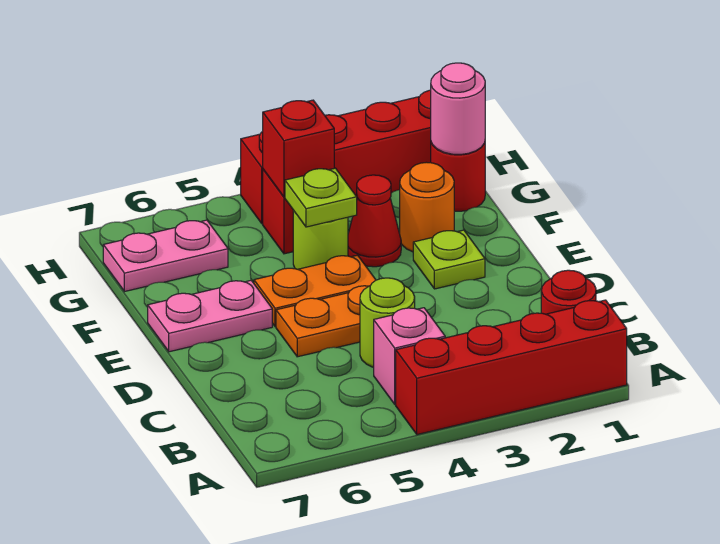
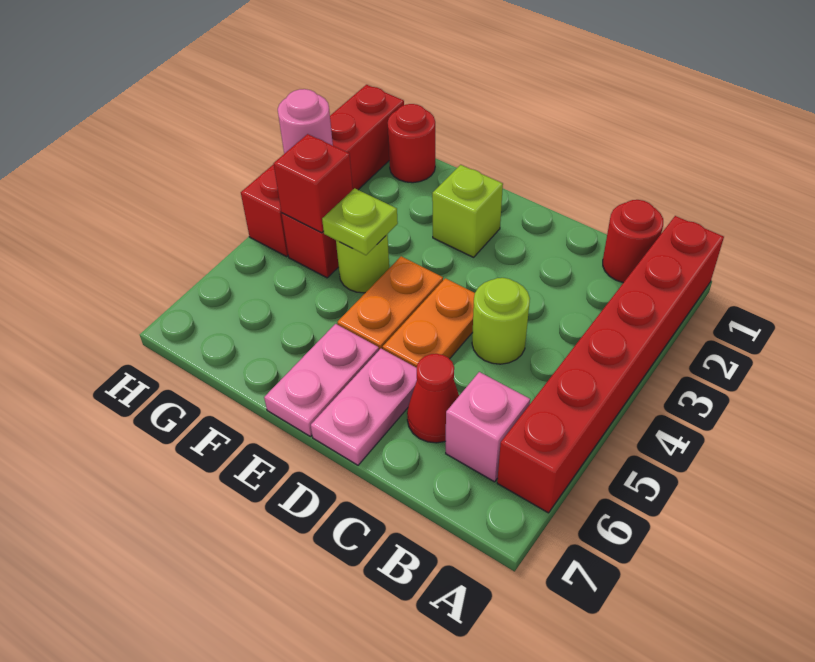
red brick A1:A4 level 1 -> red brick A1:A6 level 1
pink brick B4 level 1 -> pink brick B6 level 1
lime plate E2 level 1 -> lime brick E2 level 1
orange round brick F2 level 1 -> none
red cone F3 level 1 -> red cone C6 level 1
pink round brick G1 level 2 -> pink round brick H3 level 2
pink plate G6:G7 level 1 -> pink plate D6:D7 level 1

